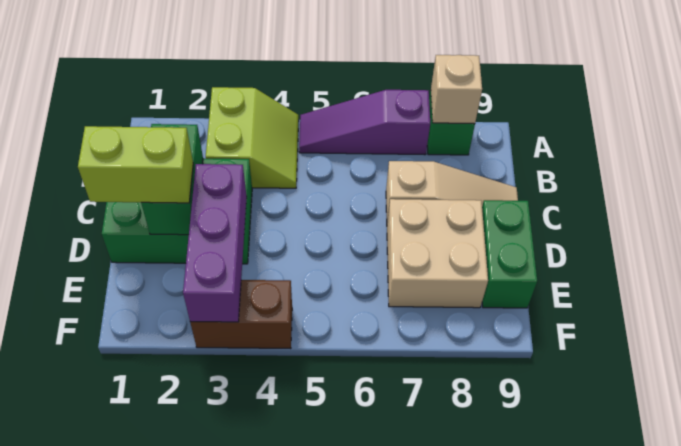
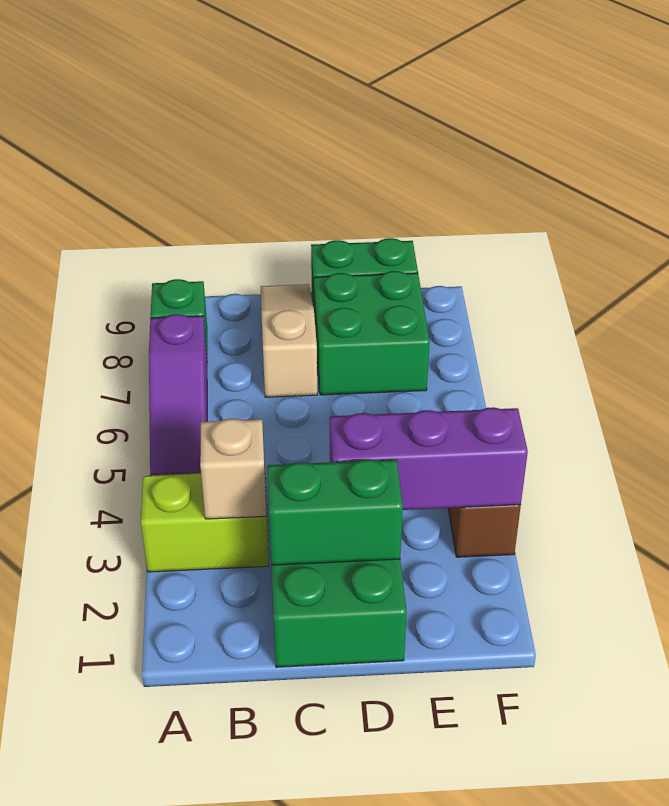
tan brick A8 level 2 -> tan brick B3 level 2
lime brick D1:D2 level 3 -> none
tan brick D7:E8 level 1 -> green brick D7:E8 level 1

